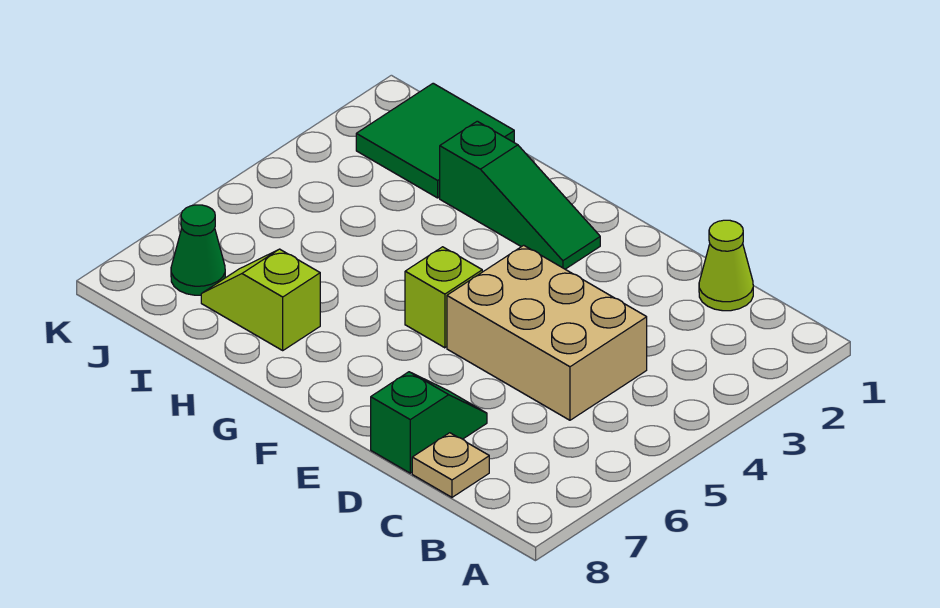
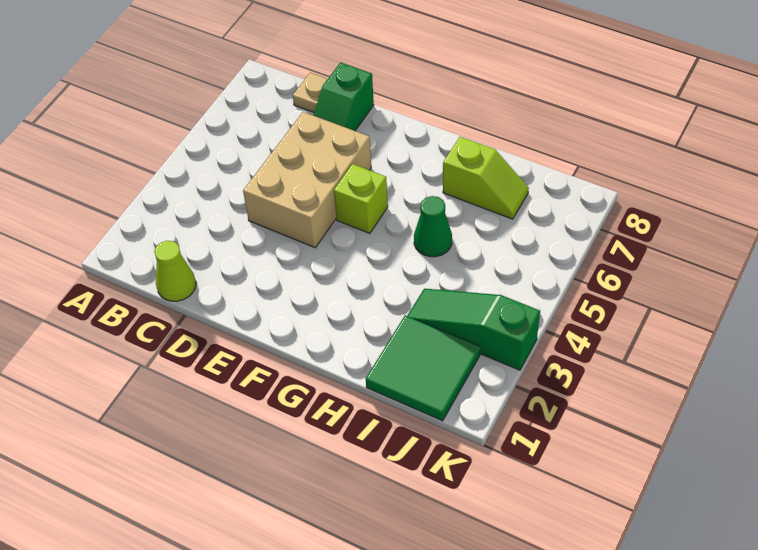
tan brick C4:E5 level 1 -> tan brick D4:E6 level 1
green slope F2:H2 level 1 top H -> green slope I3:K3 level 1 top K
green cone J7 level 1 -> green cone H5 level 1

